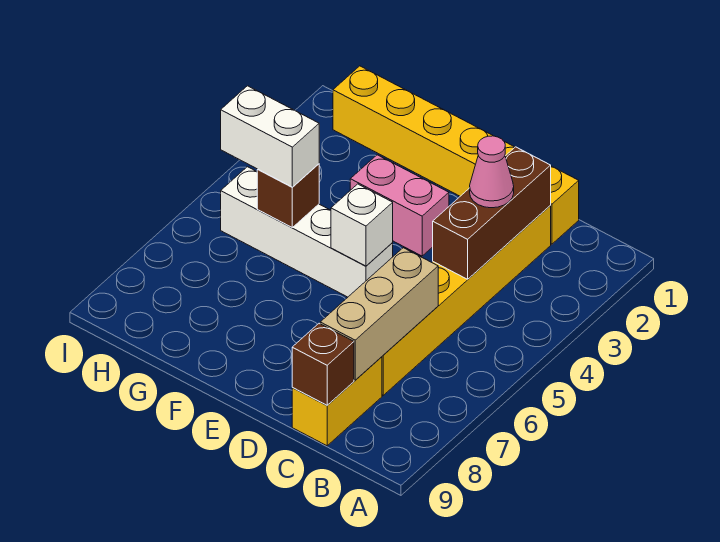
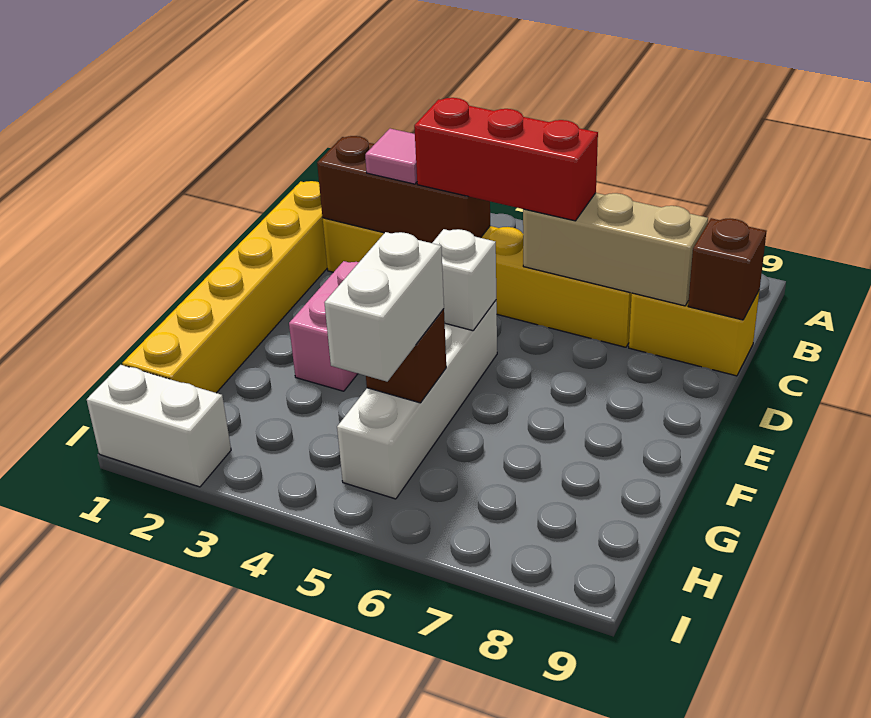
pink cone C3 level 3 -> pink tile C3 level 3
none -> red brick C4:C6 level 3
none -> white brick I1:I2 level 1

